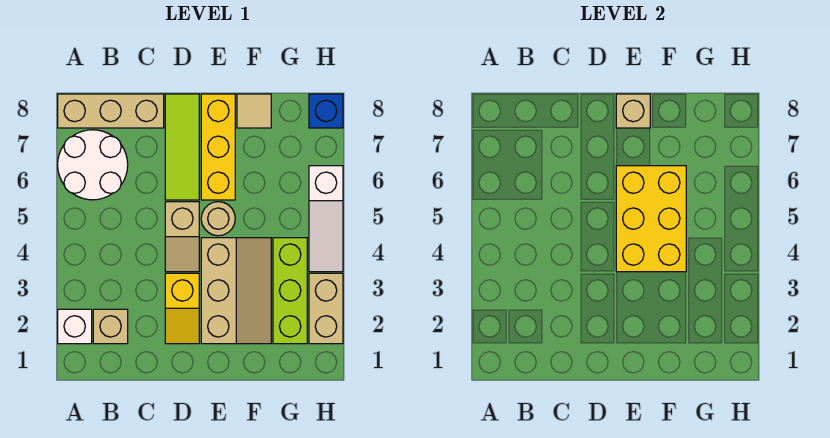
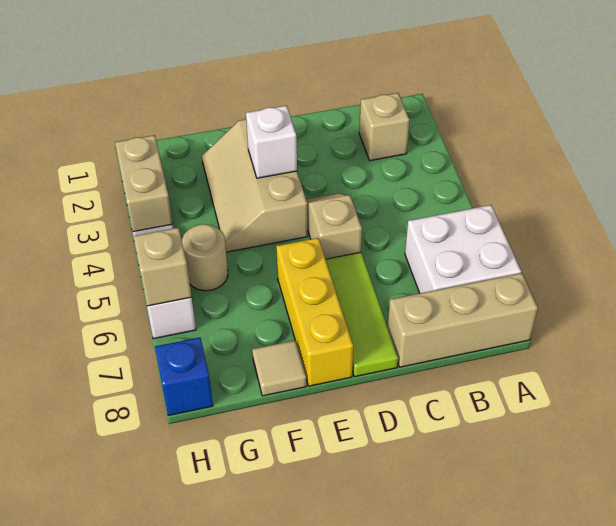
white brick A2 level 1 -> white brick E3 level 2
white round brick A6:B7 level 1 -> white brick A6:B7 level 1
yellow slope D2:D3 level 1 top 3 -> none
yellow brick E4:F6 level 2 -> none
tan round brick E5 level 1 -> tan round brick G5 level 1
tan brick E8 level 2 -> tan brick H6 level 2
lime brick G2:G4 level 1 -> none

